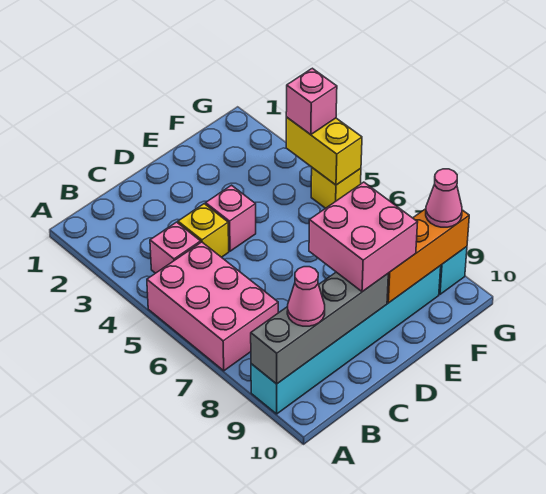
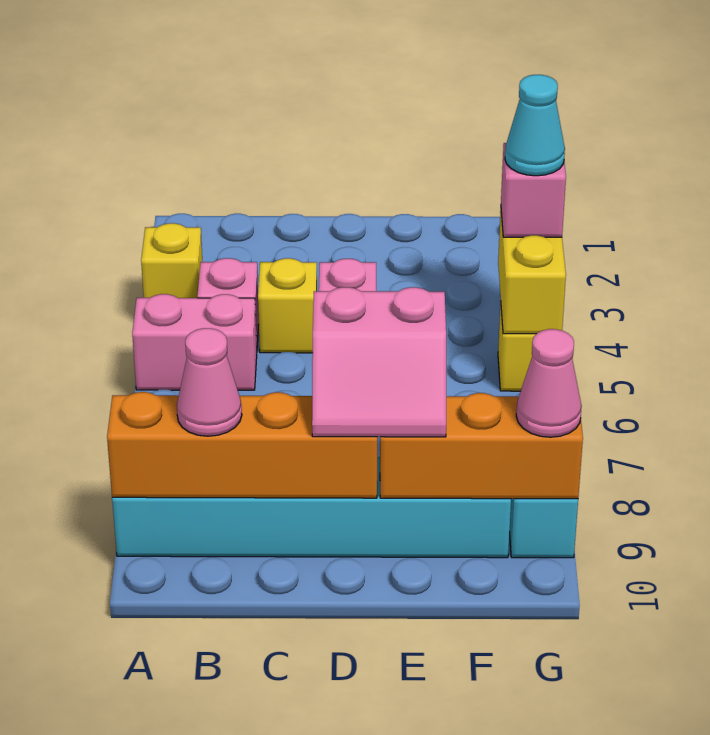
none -> yellow brick A3 level 1
pink brick A5:B7 level 1 -> pink brick A5:B5 level 1
grey brick A9:D9 level 2 -> orange brick A9:D9 level 2
pink brick D8:E9 level 3 -> pink slope D8:E9 level 3 top 8
none -> cyan cone G4 level 4

